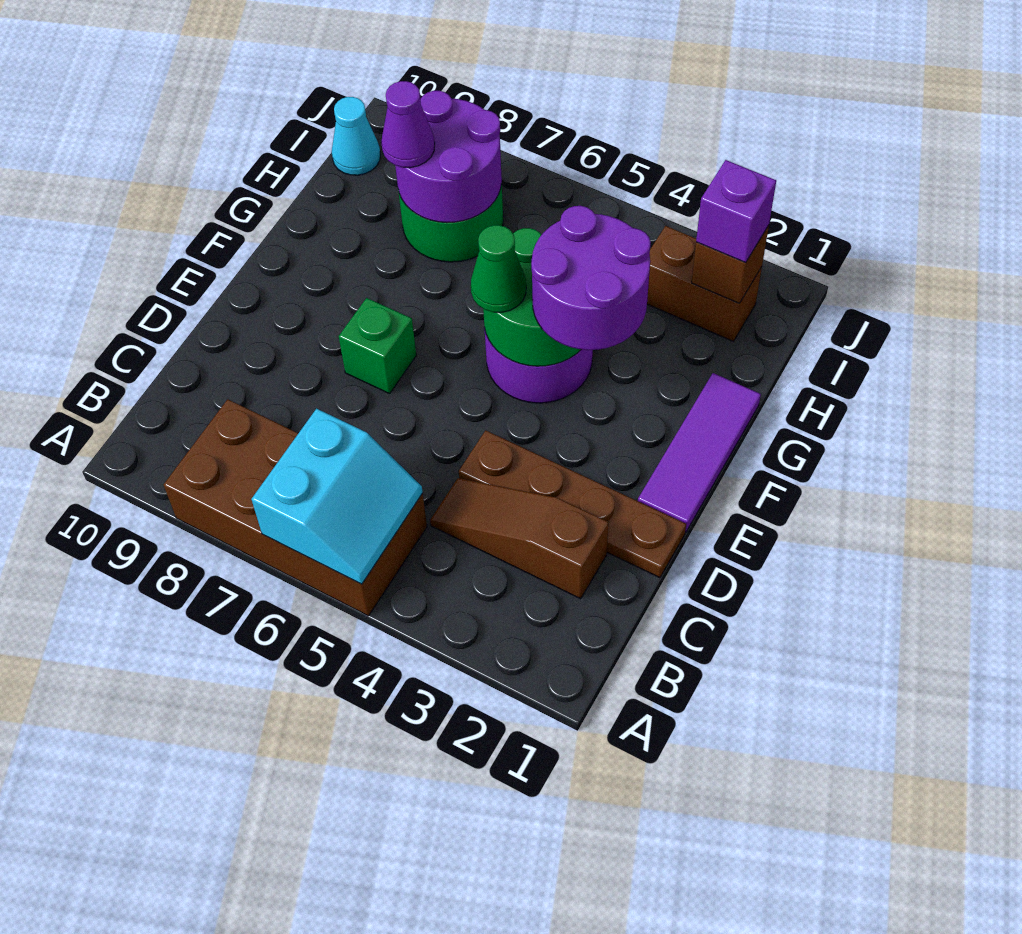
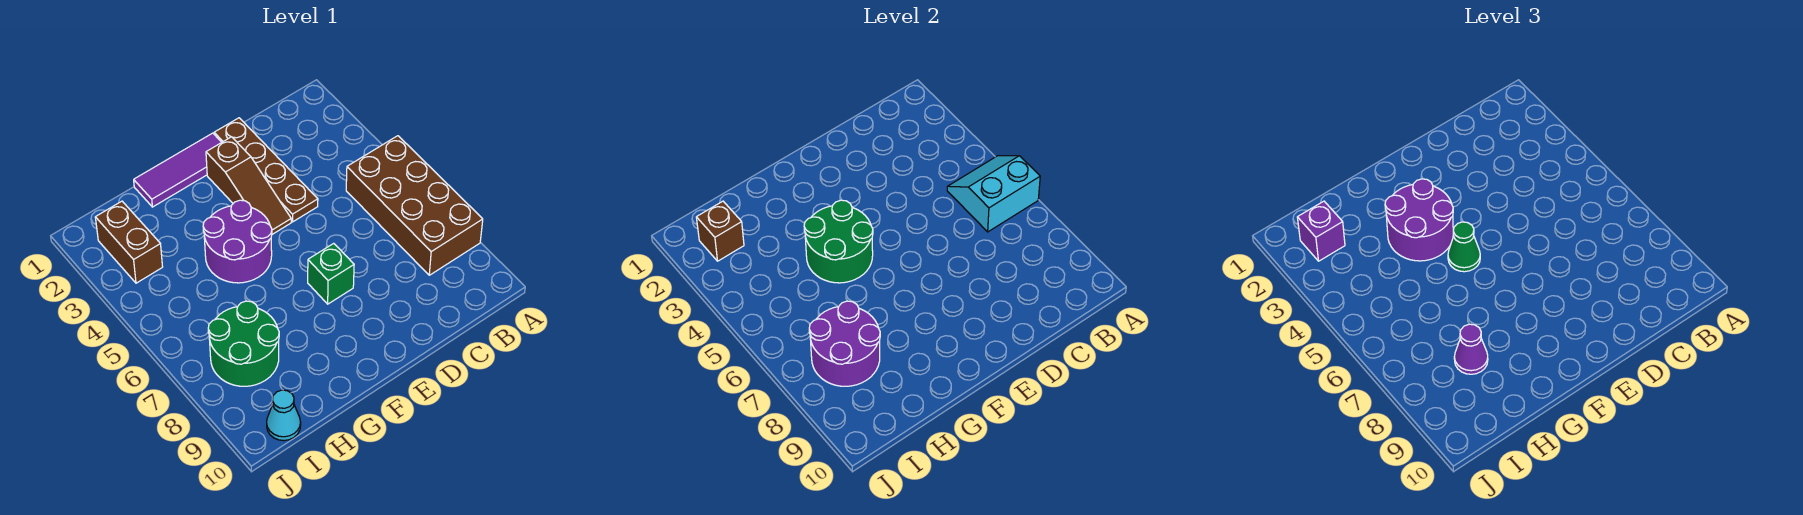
brown slope C2:C4 level 1 top 2 -> brown slope E2:E4 level 1 top 2

